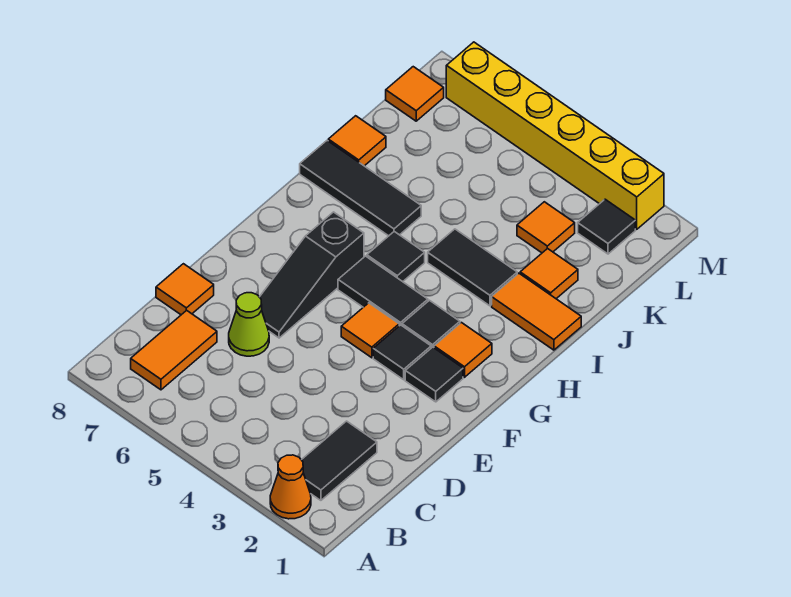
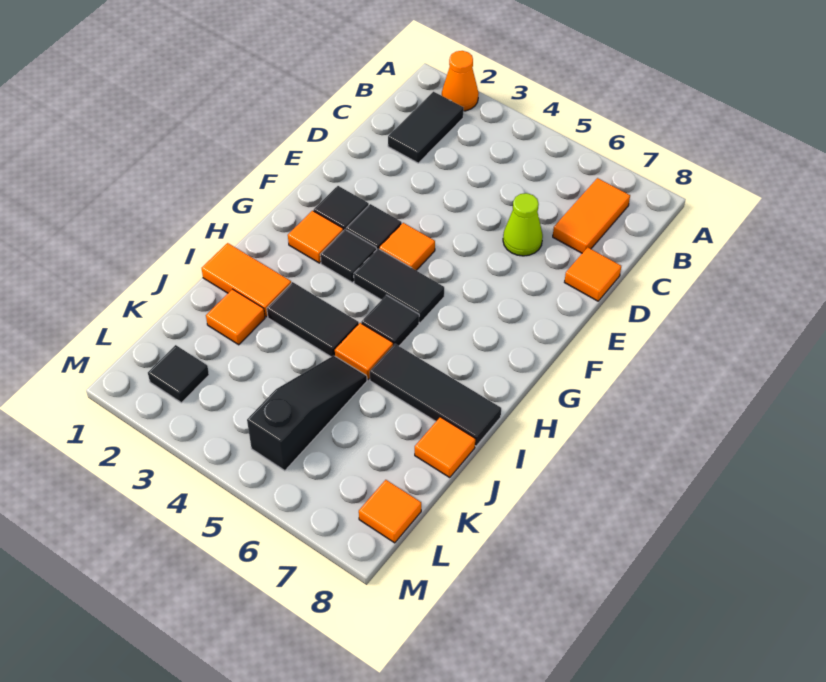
black slope E6:G6 level 1 top G -> black slope J5:L5 level 1 top L
orange tile K3 level 1 -> orange tile I5 level 1
yellow brick M2:M7 level 1 -> none

